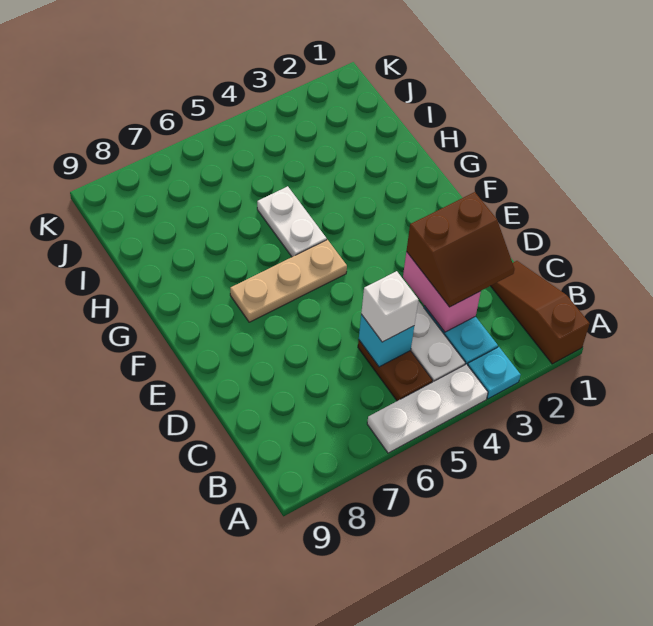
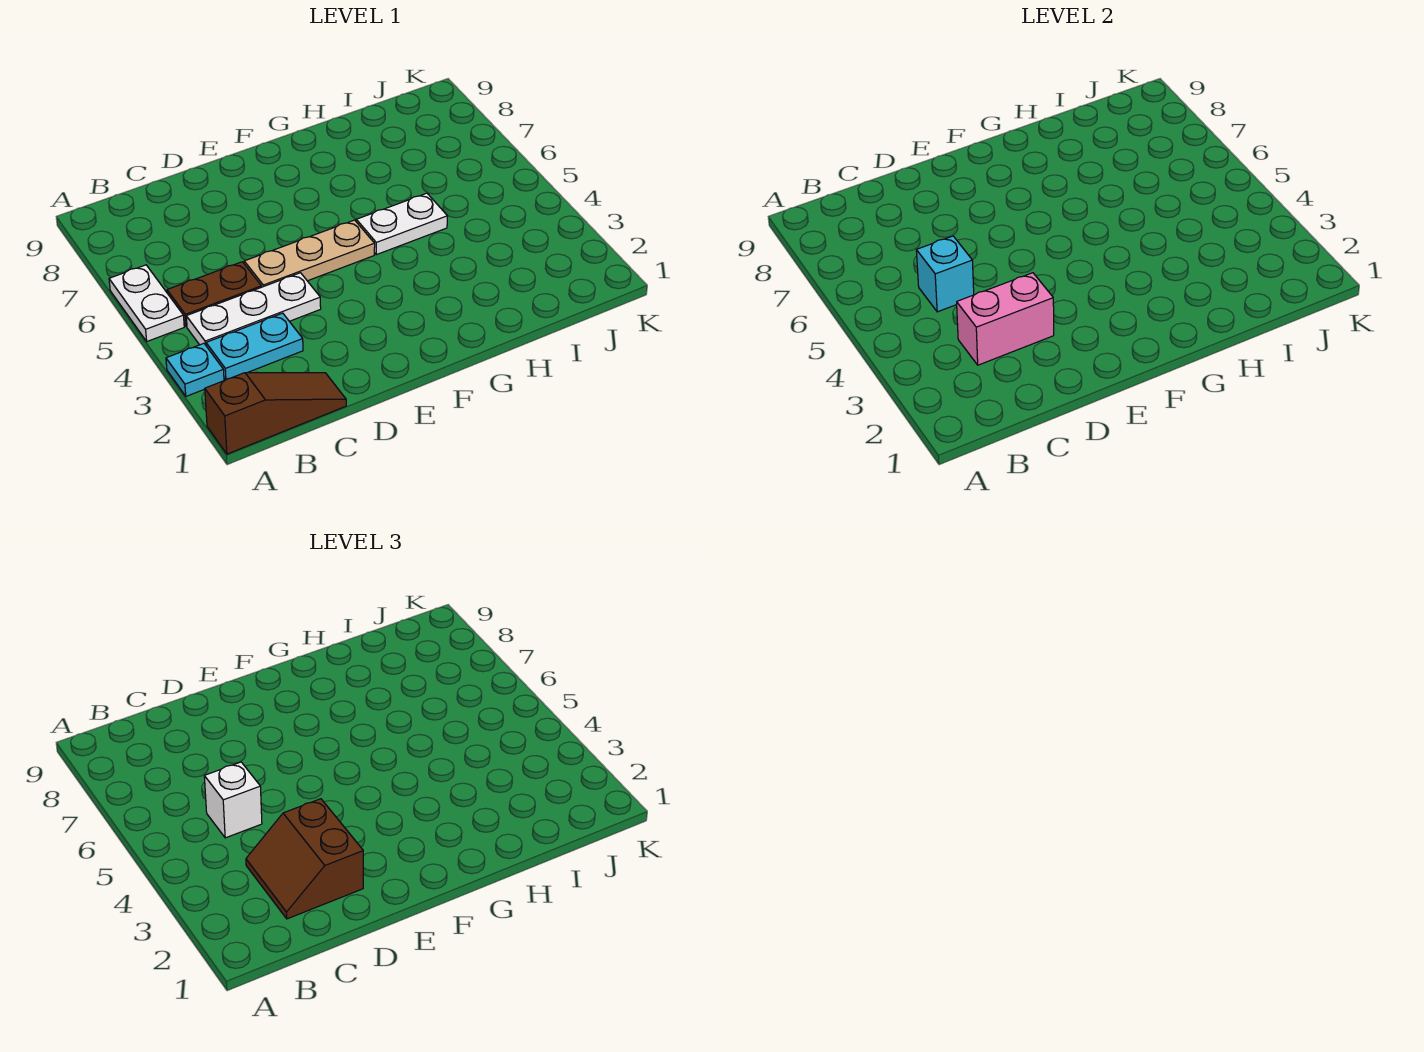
white plate A4:A6 level 1 -> white plate A5:A6 level 1
tan plate F5:F7 level 1 -> tan plate D5:F5 level 1

